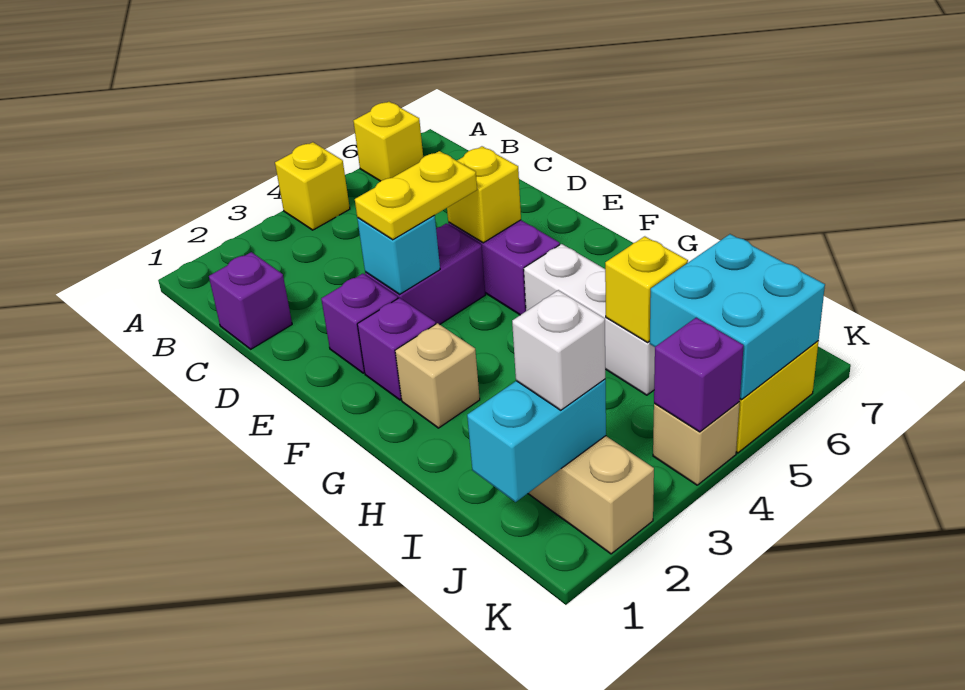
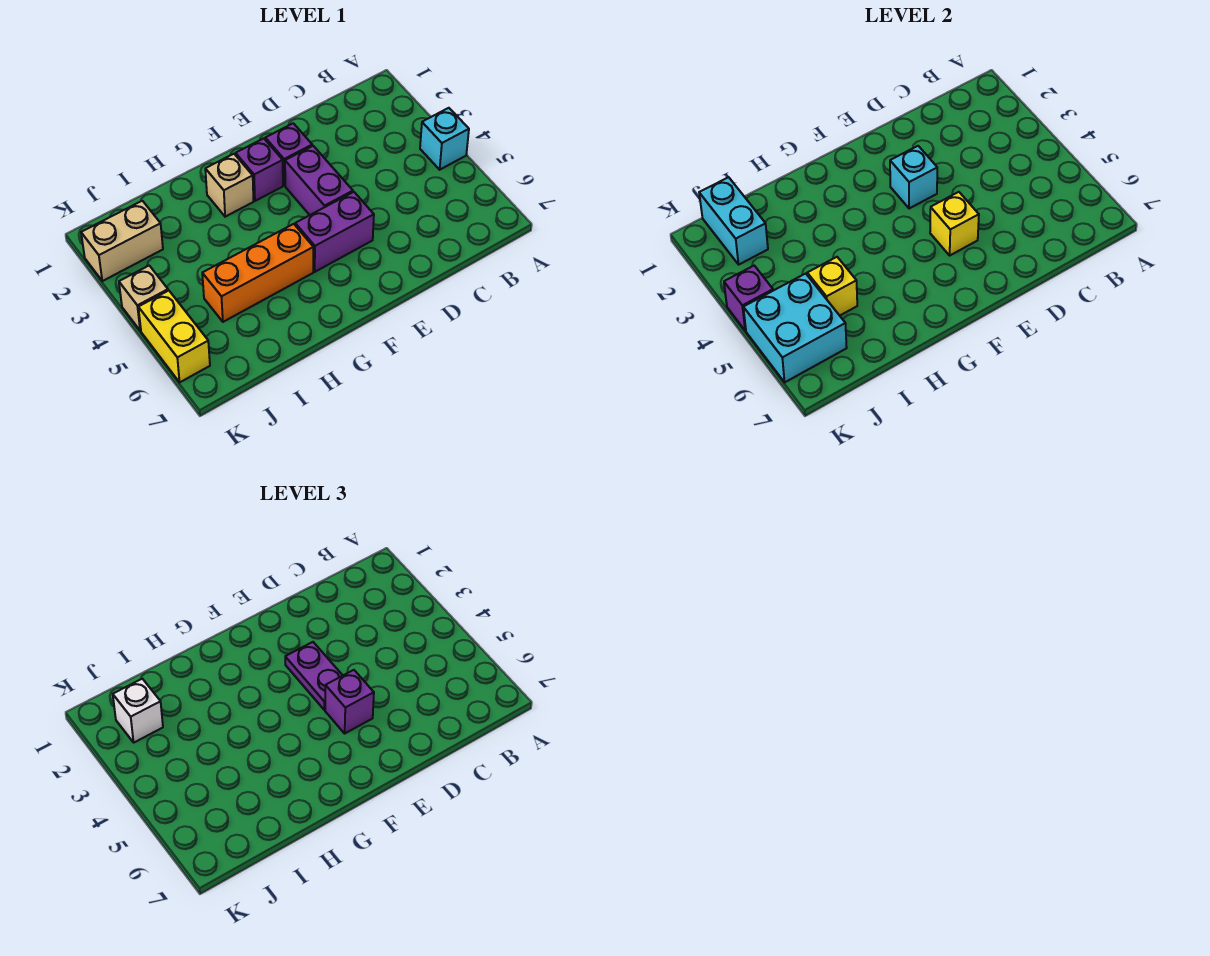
yellow brick A4 level 1 -> cyan brick A4 level 1
yellow brick A6 level 1 -> none
purple brick C1 level 1 -> purple brick E5 level 3
yellow plate E3:E4 level 3 -> purple plate E3:E4 level 3
white brick G5:I5 level 1 -> orange brick G5:I5 level 1

